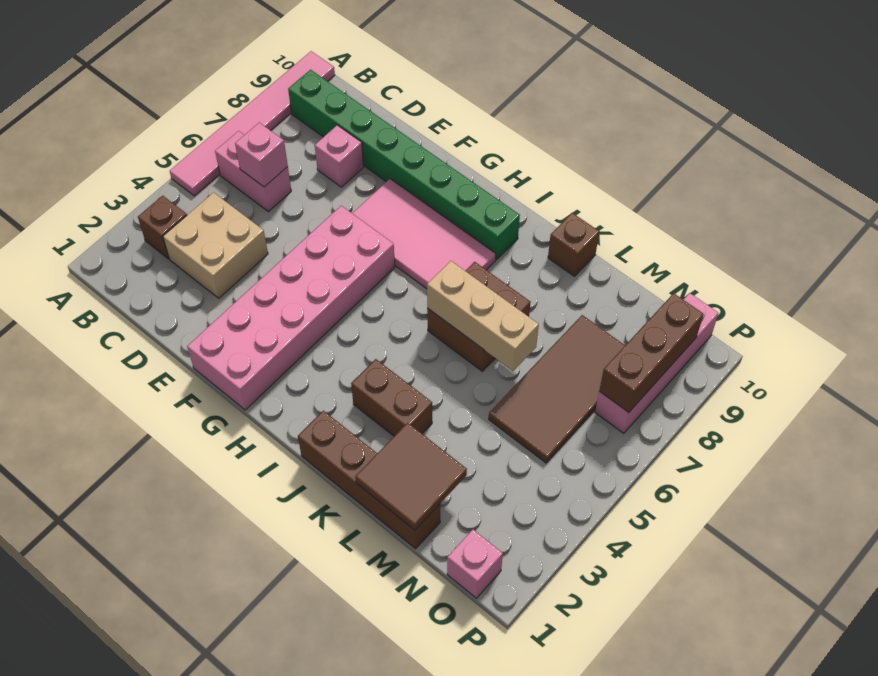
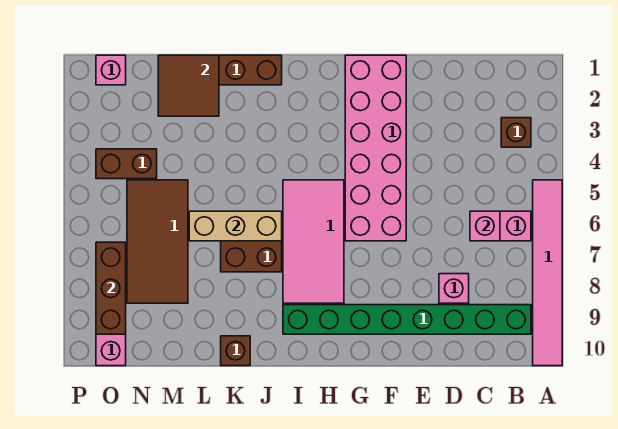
tan brick C3:D4 level 1 -> none
pink tile F7:I8 level 1 -> pink tile H5:I8 level 1
brown brick J3:K3 level 1 -> brown brick N4:O4 level 1

